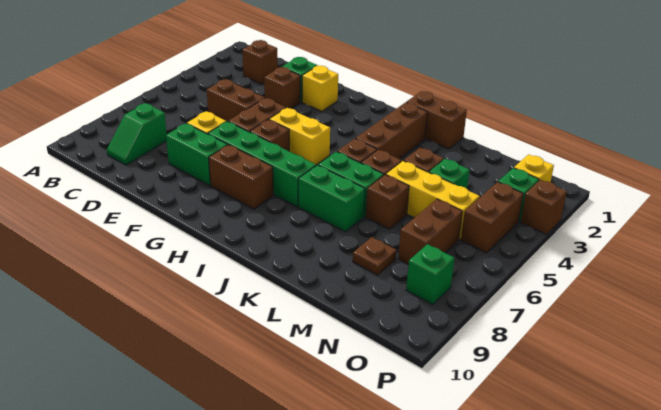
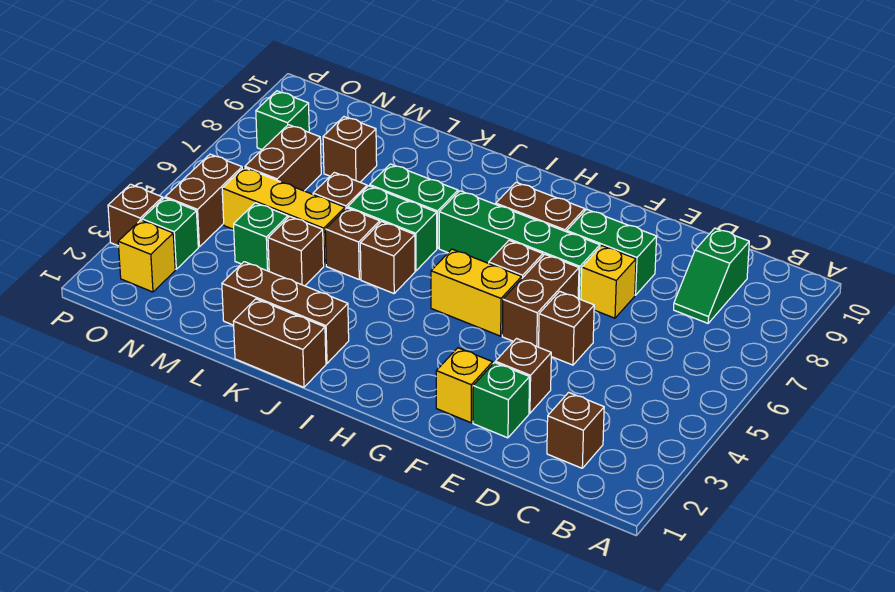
green slope C8:C9 level 1 top 8 -> green slope C8:C9 level 1 top 9
brown brick D5:E5 level 1 -> brown brick E5 level 1
brown brick J2:J4 level 1 -> brown brick J2:L2 level 1
brown plate M8 level 1 -> brown brick M8 level 1

